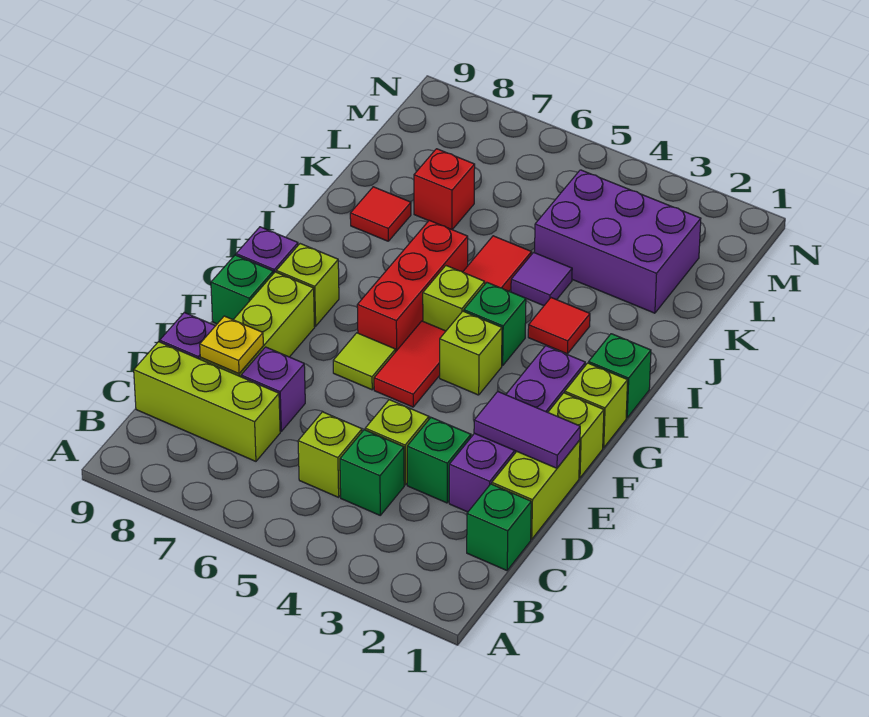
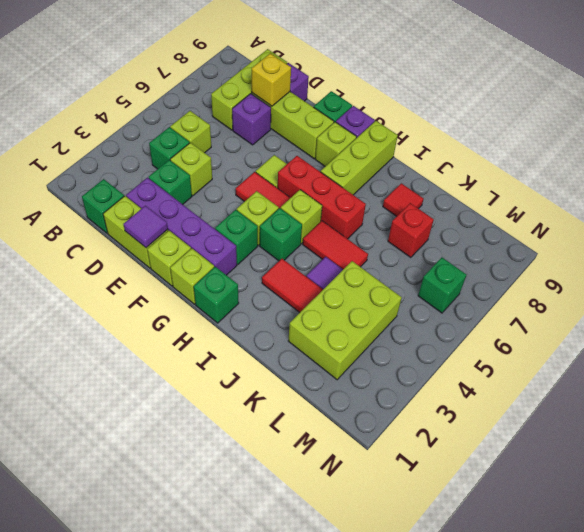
yellow plate D8 level 2 -> yellow brick D8 level 2
purple tile E1:E2 level 2 -> purple tile E1 level 2
none -> green brick G3 level 1
none -> lime brick H7:H9 level 1
red tile I3 level 1 -> red tile I3:J3 level 1
purple brick K2:L4 level 1 -> lime brick K2:L4 level 1
none -> green brick M6 level 1

